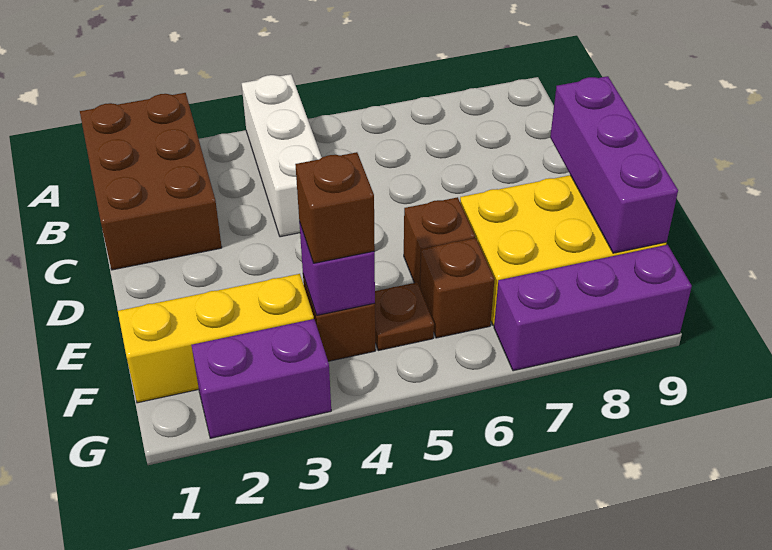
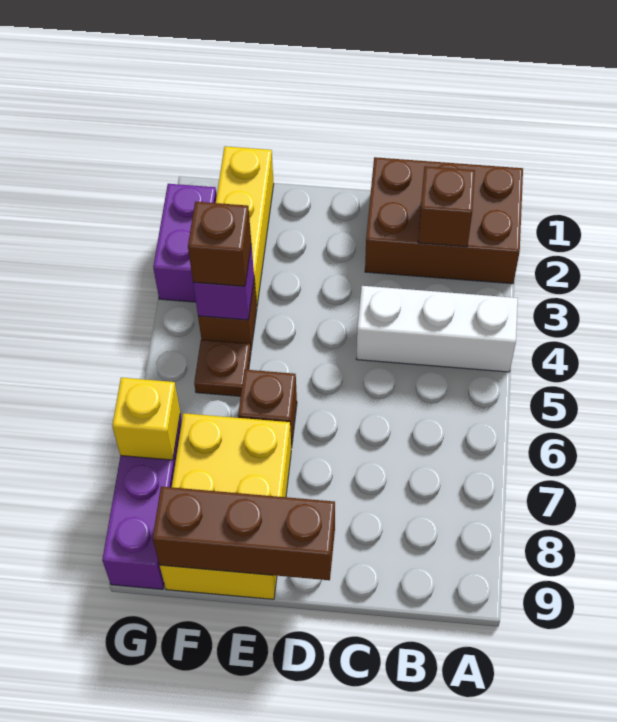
purple brick D9:F9 level 2 -> brown brick D9:F9 level 2
brown brick F6 level 1 -> brown brick B2 level 2
none -> yellow brick G7 level 2

